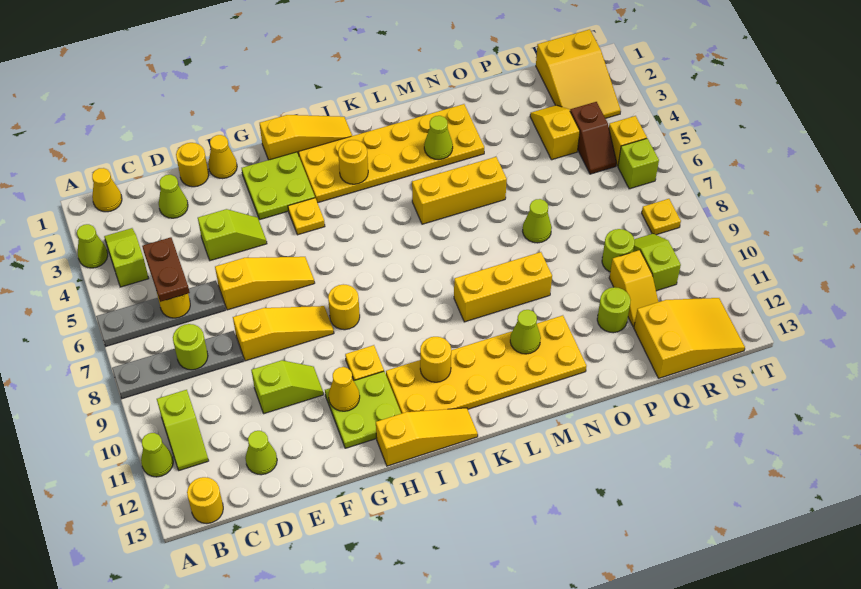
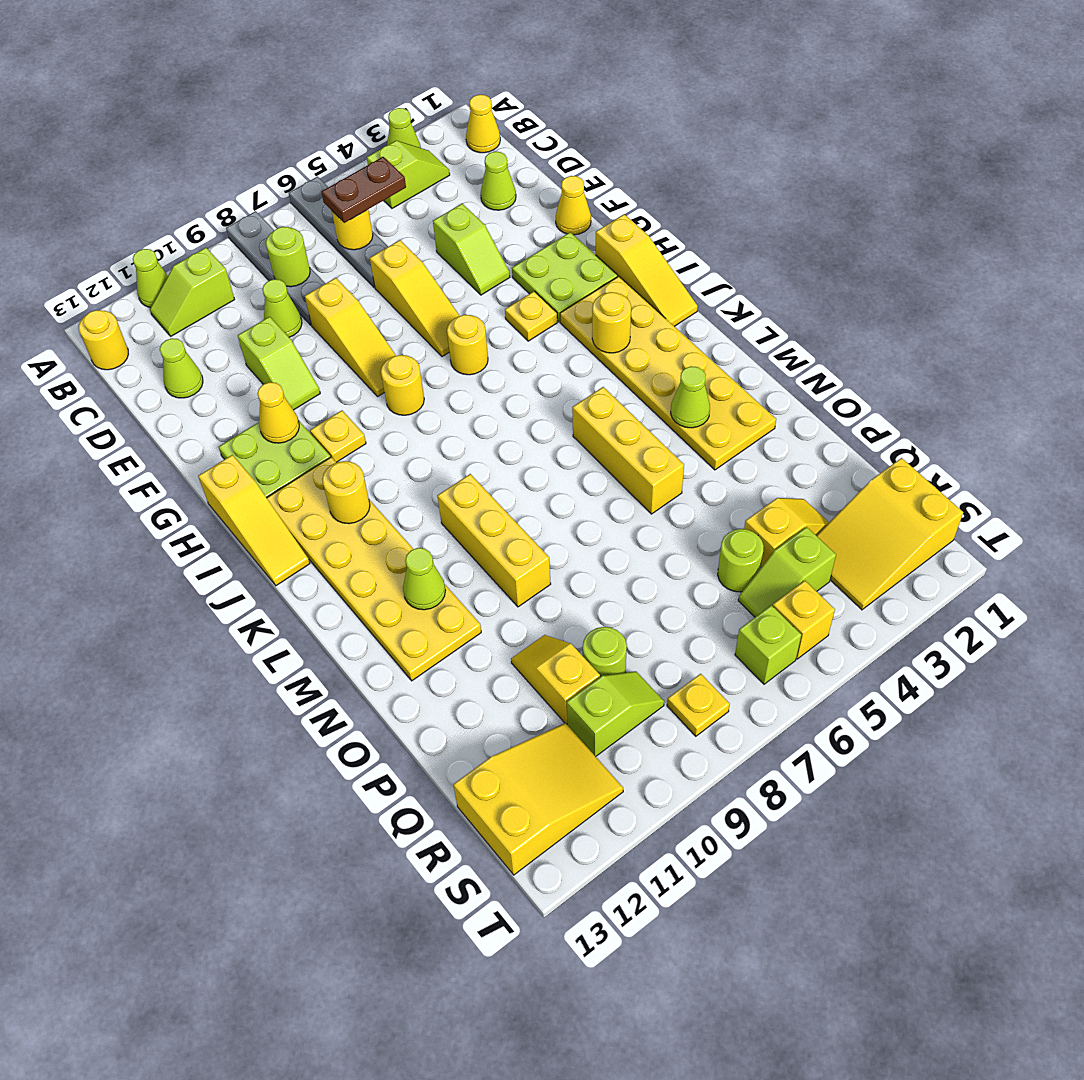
yellow round brick E1 level 1 -> yellow round brick H6 level 1
lime cone O7 level 1 -> lime cone D9 level 1
lime round brick P11 level 1 -> lime round brick Q5 level 1
yellow slope Q10:Q11 level 1 top 10 -> yellow slope P10:Q10 level 1 top Q
yellow slope Q12:S13 level 1 top Q -> yellow slope R11:S13 level 1 top 13
brown slope R4:R5 level 1 top 4 -> lime slope R4:R5 level 1 top 4

